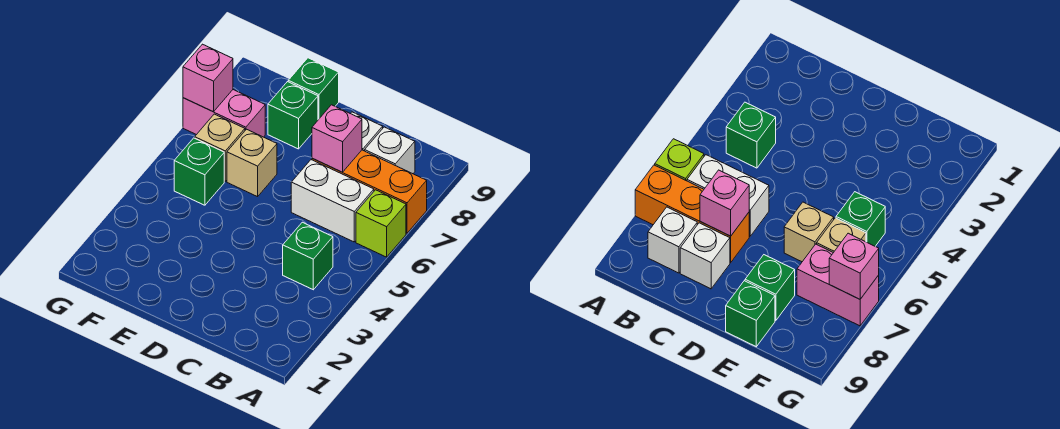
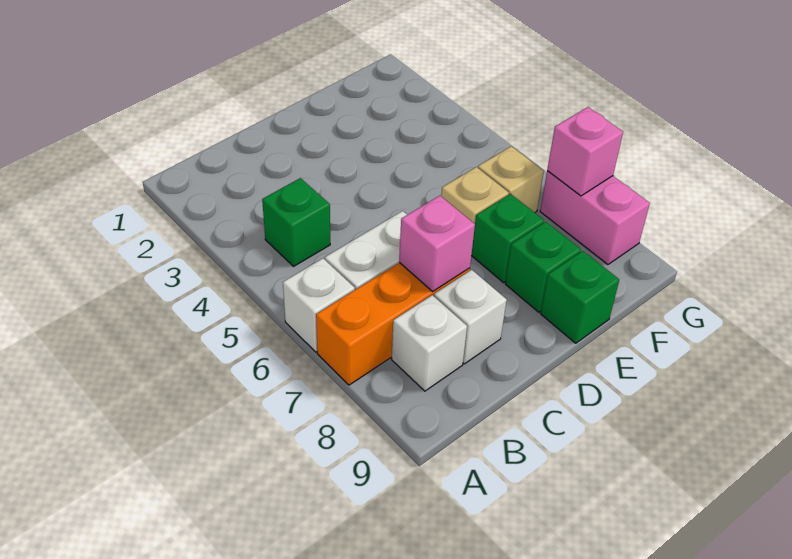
lime brick A6 level 1 -> white brick A6 level 1
green brick F5 level 1 -> green brick E7 level 1
pink brick F7:G7 level 1 -> pink brick G7:G8 level 1

